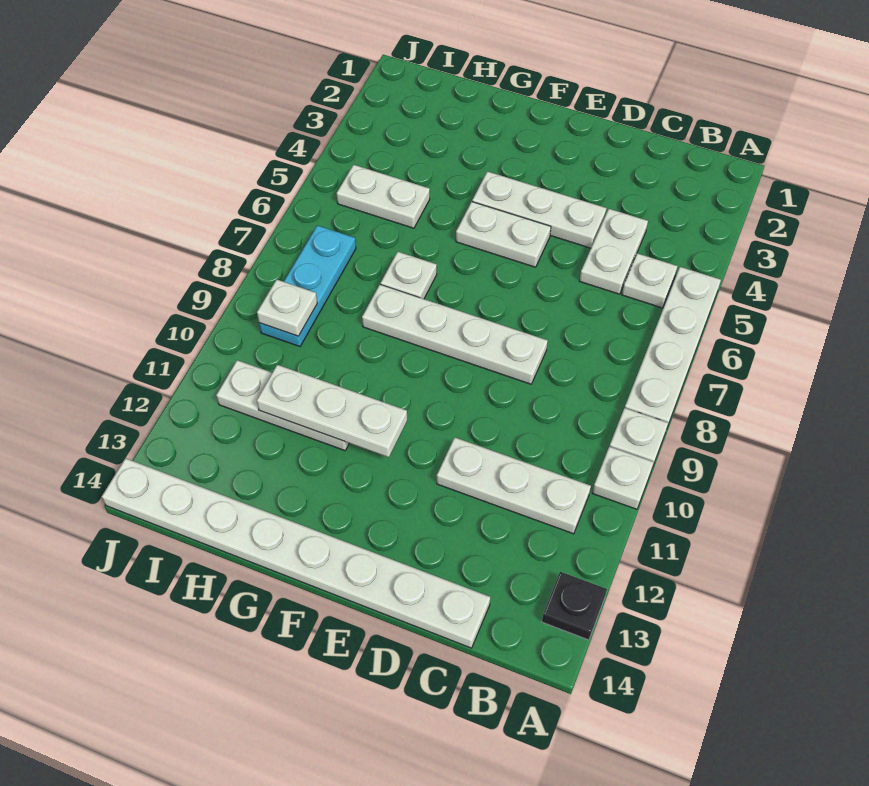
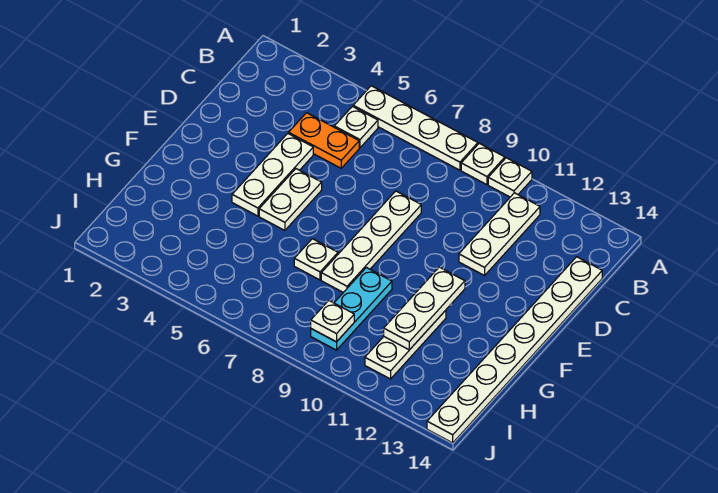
black plate A13 level 1 -> none
white plate C4:C5 level 1 -> orange plate C4:C5 level 1
white plate H5:I5 level 1 -> none
cyan plate I7:I9 level 1 -> cyan plate G9:I9 level 1

